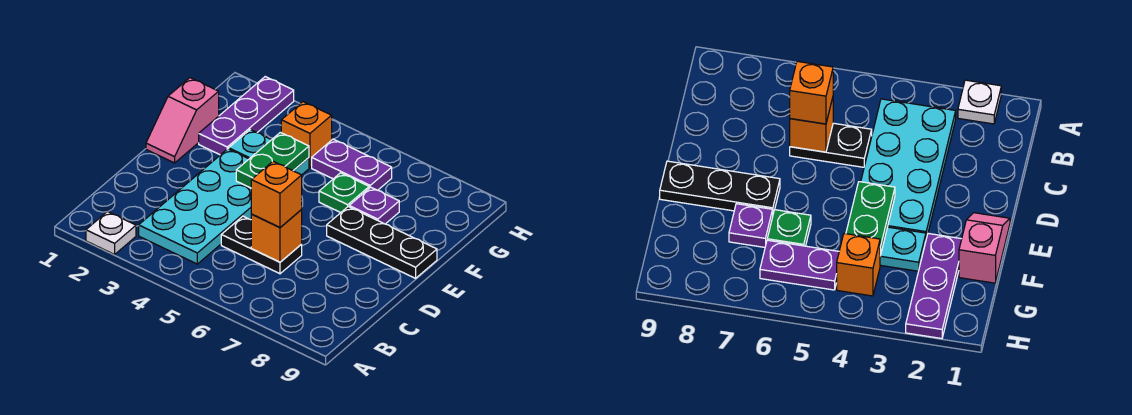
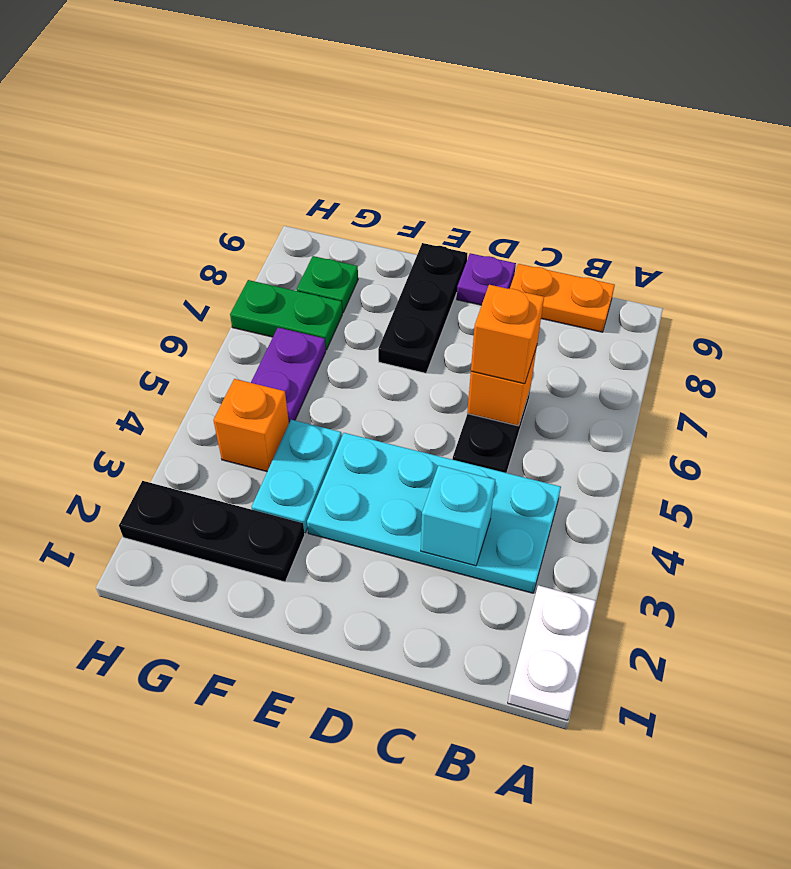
white plate A2 level 1 -> white plate A1:A2 level 1
none -> orange plate B9:C9 level 1
none -> cyan brick C3 level 2
pink slope E1:F1 level 1 top F -> none
green plate E4:F4 level 2 -> green plate G7:H7 level 1
purple plate F2:H2 level 1 -> black plate F2:H2 level 1
green plate F6 level 1 -> green plate G8 level 1
purple plate F7 level 1 -> purple plate D9 level 1

